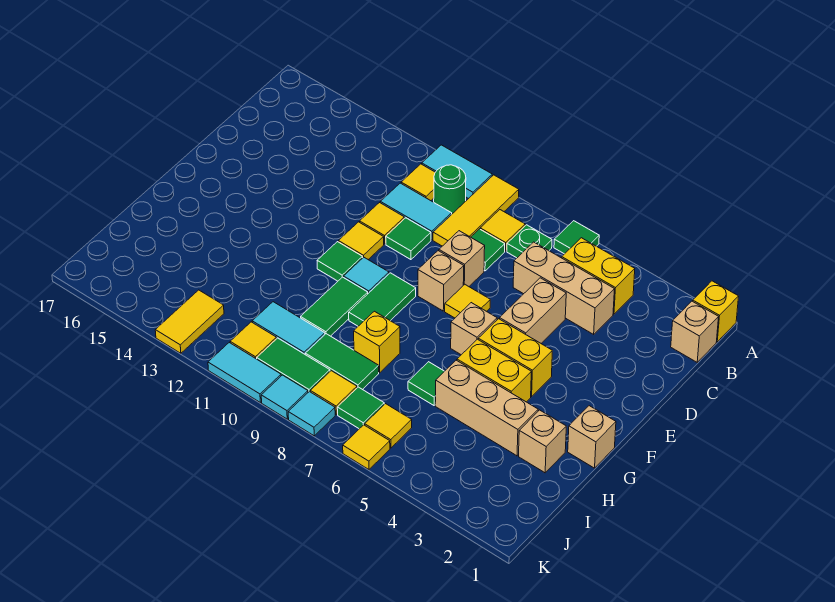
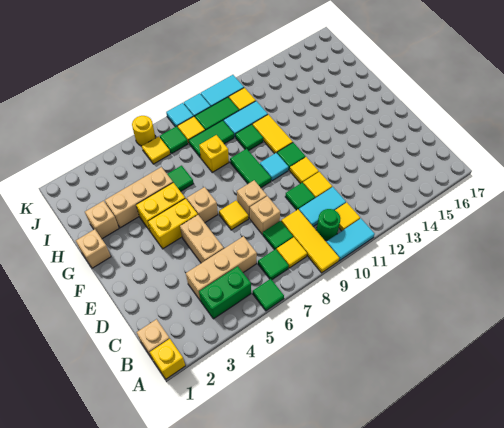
yellow brick B4:B5 level 1 -> green brick B4:B5 level 1
green plate B7 level 1 -> green tile B7 level 1
green tile G10:H10 level 1 -> green tile H10 level 1
yellow tile J13:K13 level 1 -> yellow tile G11:H11 level 1
yellow tile K6 level 1 -> yellow round brick K6 level 1

